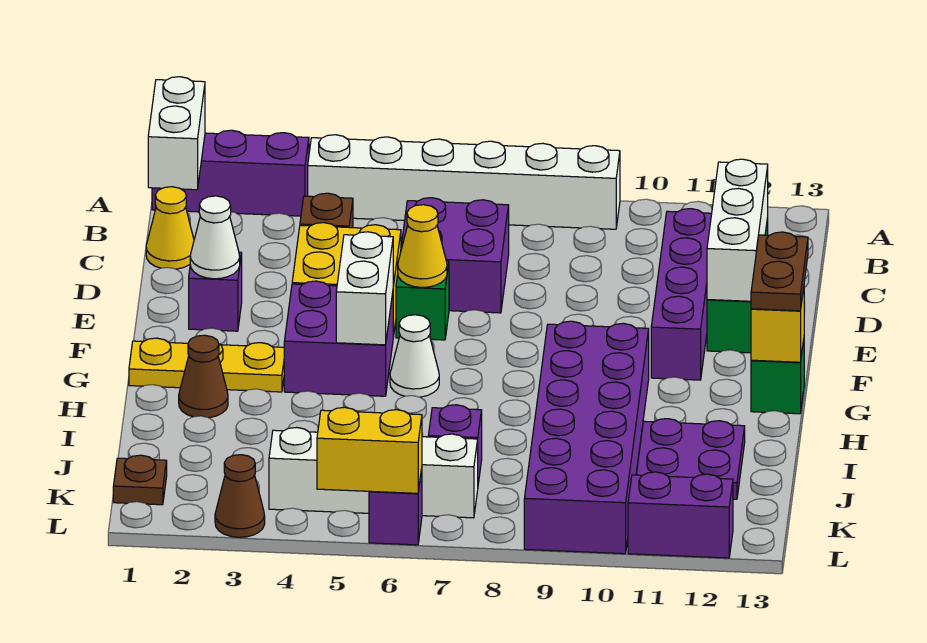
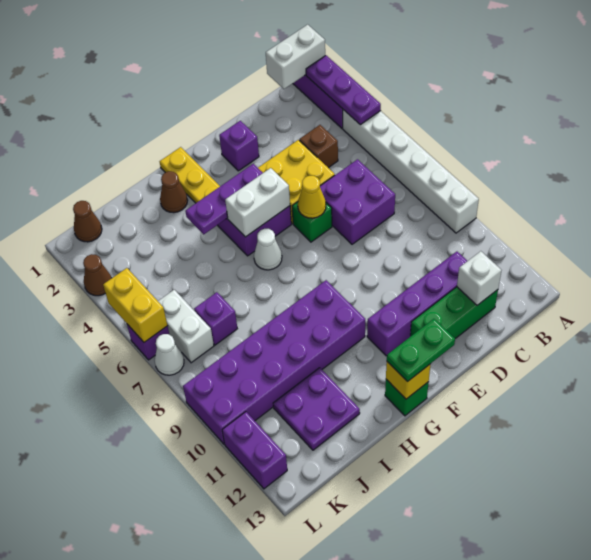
none -> purple plate A2:A4 level 2
yellow cone C1 level 1 -> none
white brick C12:E12 level 2 -> white brick C12 level 2
white cone E2 level 2 -> white cone L7 level 1
none -> purple plate F4:H4 level 2
brown plate F13:G13 level 3 -> green plate F13:G13 level 3
brown plate K1 level 1 -> brown cone K1 level 1
white brick K4:K7 level 1 -> white brick K6:K7 level 1

